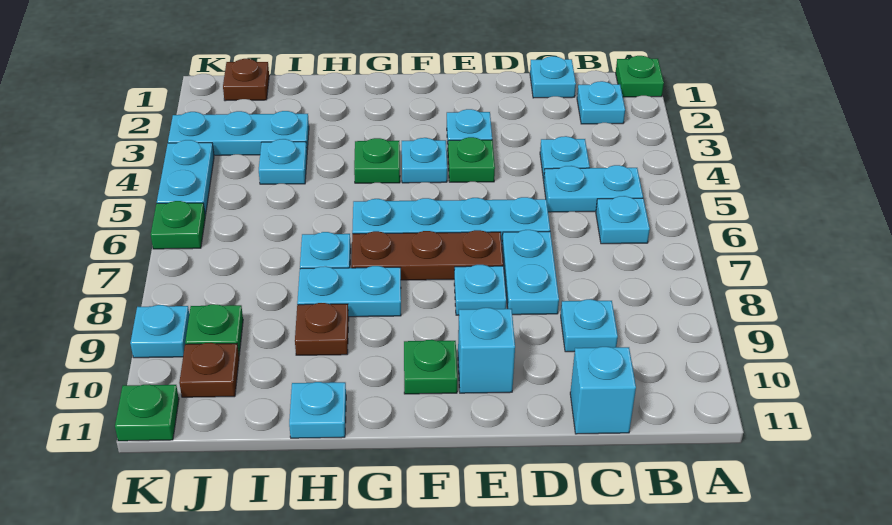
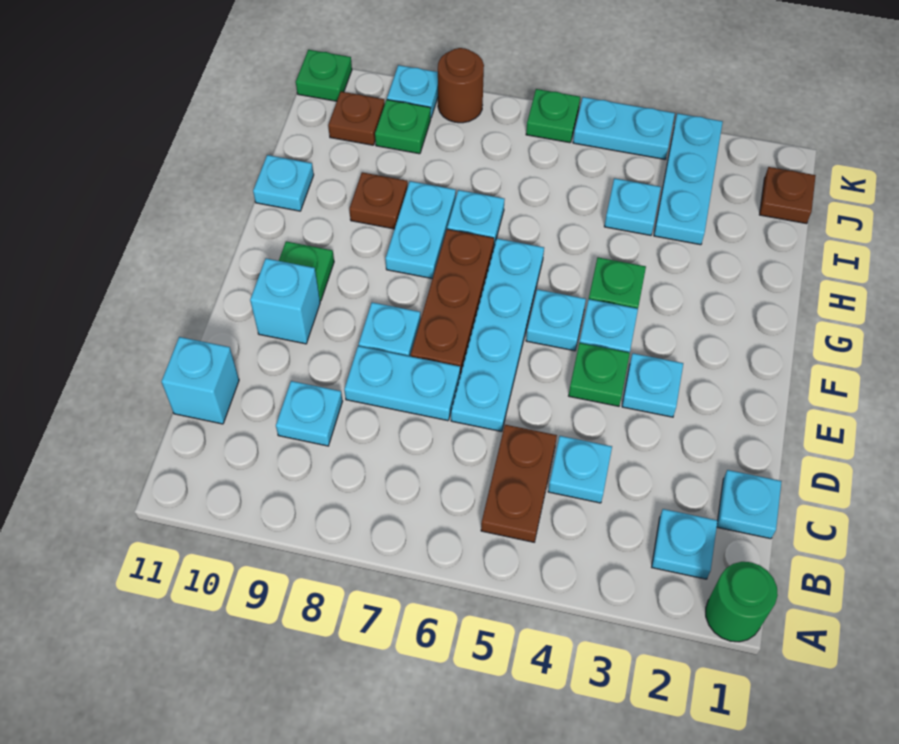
green plate A1 level 1 -> green round brick A1 level 1
cyan plate B5:C5 level 1 -> brown plate B5:C5 level 1
cyan plate B6 level 1 -> cyan plate F5 level 1
none -> brown round brick K8 level 1

